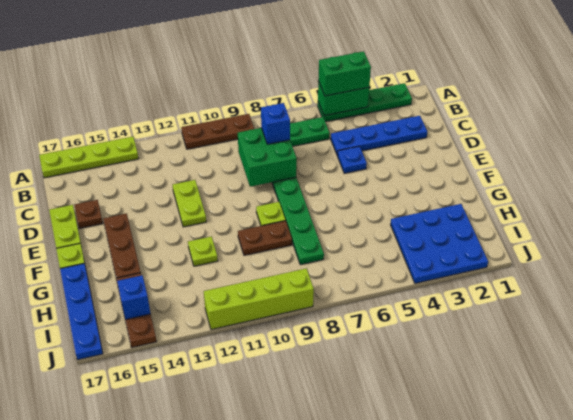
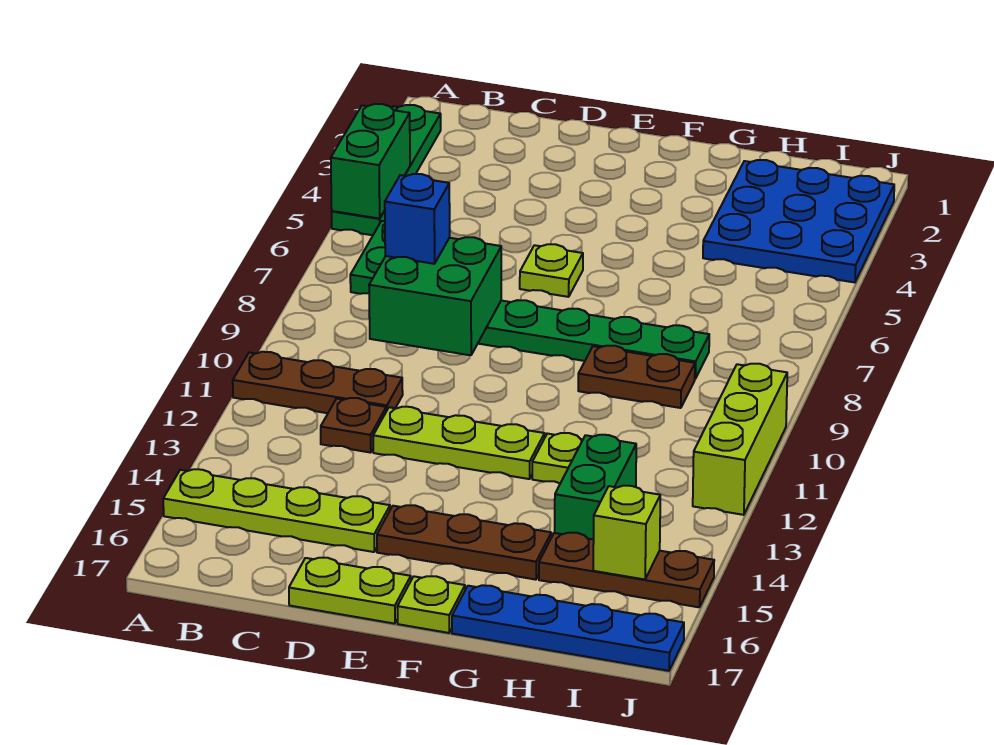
green brick A4:A5 level 3 -> green brick H13:H14 level 1
brown plate A9:A11 level 1 -> brown plate A11:C11 level 1
lime plate A14:A17 level 1 -> lime plate A15:D15 level 1
blue plate C2:C5 level 1 -> none
blue plate D5 level 1 -> none
lime plate D12:E12 level 1 -> lime plate D12:F12 level 1
brown plate D16 level 1 -> brown plate C12 level 1
lime plate F9 level 1 -> lime plate E6 level 1
brown plate G9:G10 level 1 -> brown plate G9:H9 level 1
blue brick I15 level 2 -> lime brick I15 level 2
lime brick J9:J12 level 1 -> lime brick J10:J12 level 1

